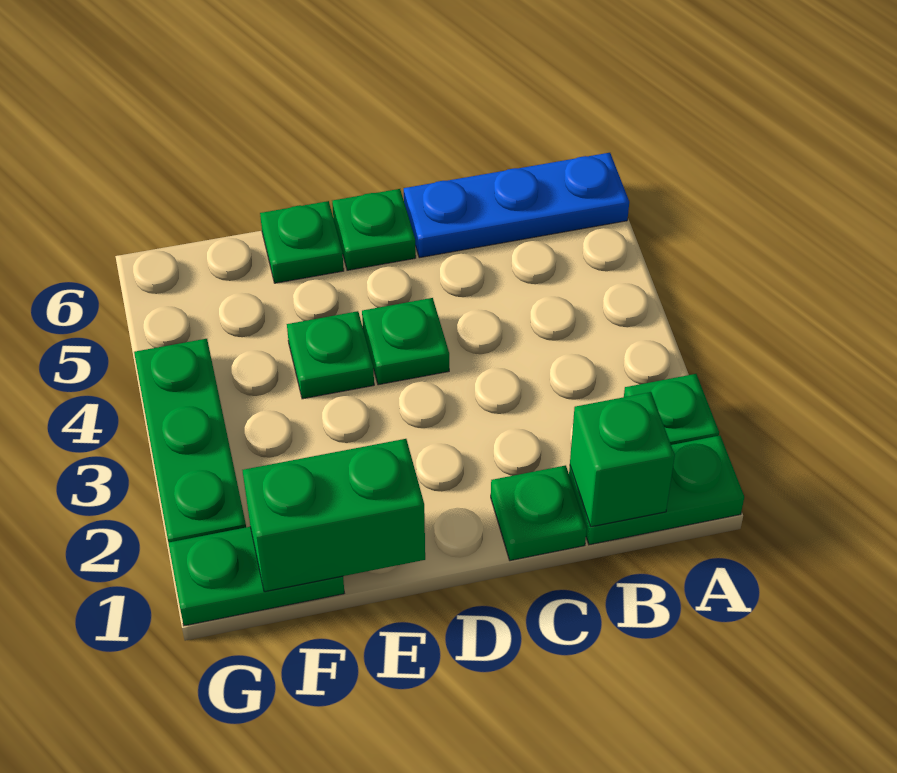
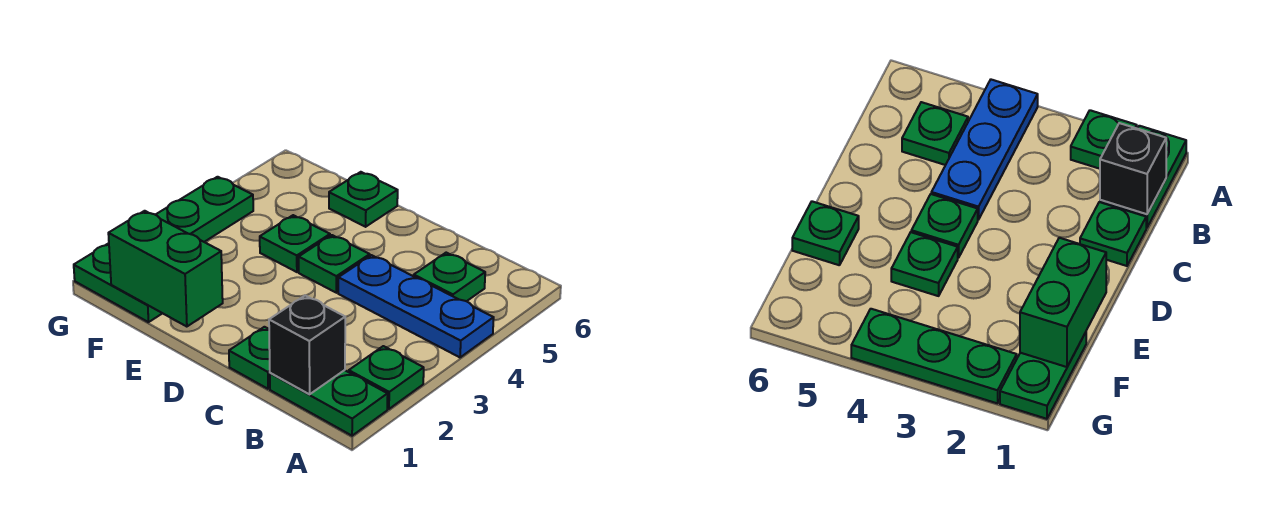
blue plate A6:C6 level 1 -> blue plate A4:C4 level 1
green brick B1 level 2 -> black brick B1 level 2
green plate D6 level 1 -> green plate B5 level 1

